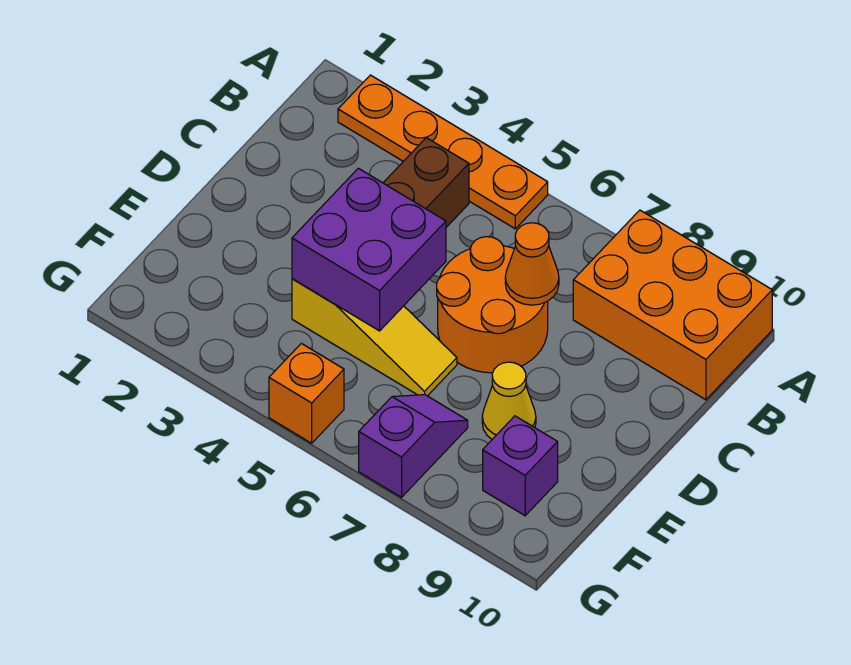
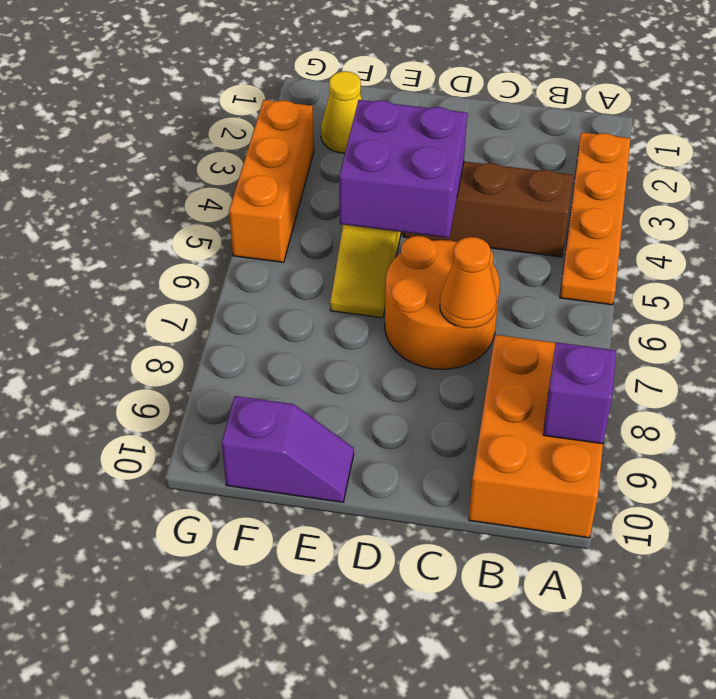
yellow cone E8 level 1 -> yellow cone F2 level 1
purple slope F7:G7 level 1 top G -> purple slope E10:F10 level 1 top F
purple brick F9 level 1 -> purple brick A9 level 2
orange brick G5 level 1 -> orange brick G3:G5 level 1

